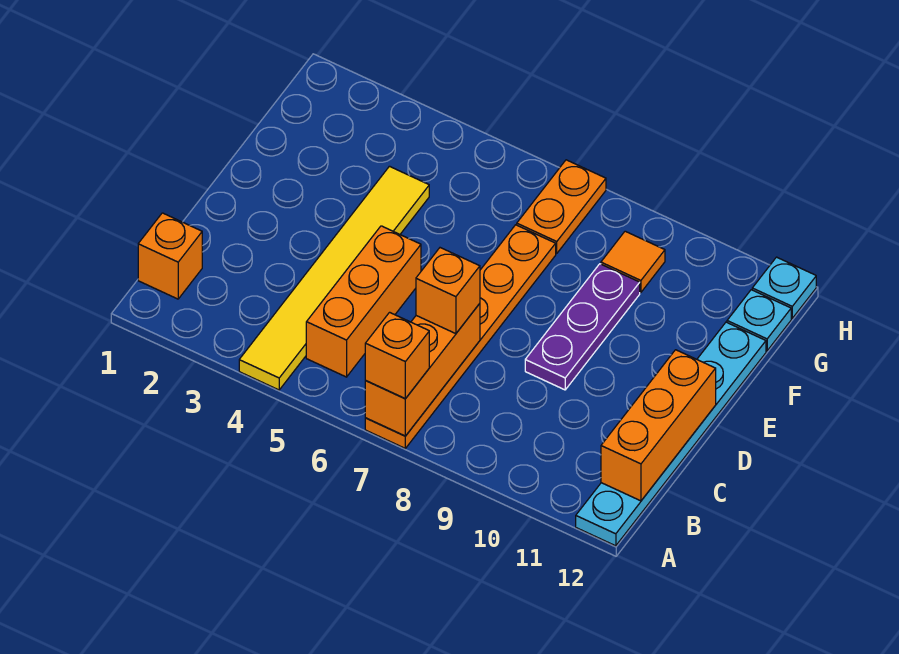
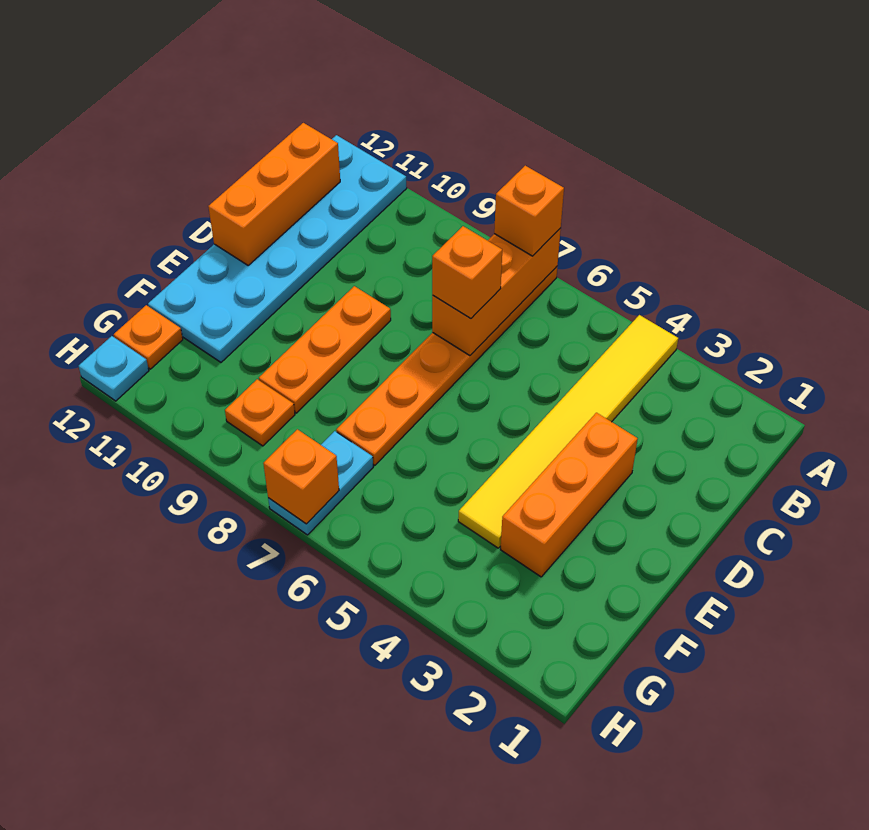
cyan plate A12:F12 level 1 -> cyan plate A11:F12 level 1
orange brick B1 level 1 -> orange brick H7 level 2
orange brick B5:D5 level 1 -> orange brick D3:F3 level 1
purple plate D9:F9 level 1 -> orange plate D9:F9 level 1
orange plate G7:H7 level 1 -> cyan plate G7:H7 level 1
orange tile G9 level 1 -> orange plate G9 level 1
cyan plate G12 level 1 -> orange plate G12 level 1

